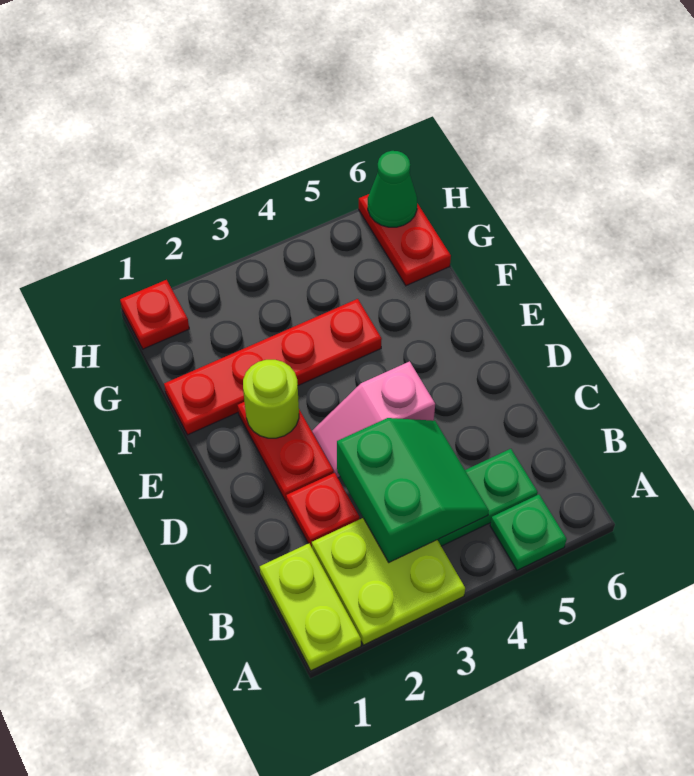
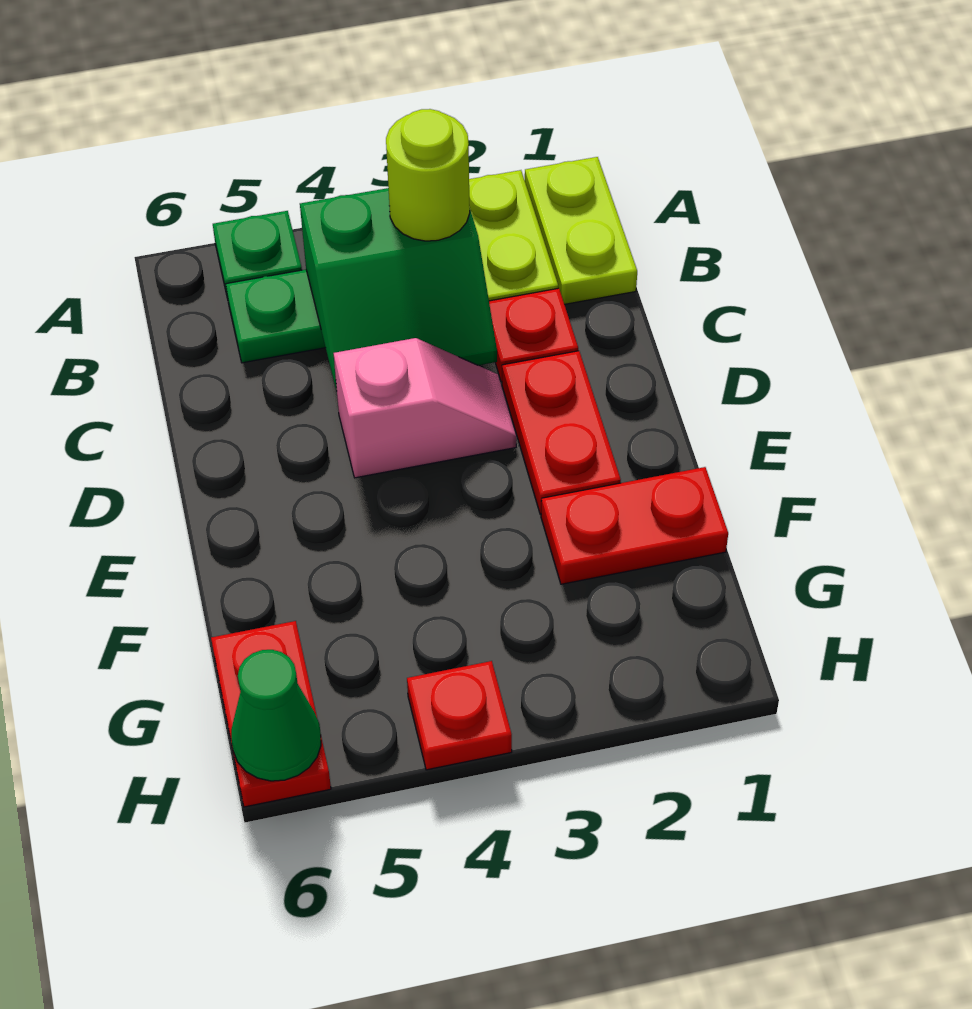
green slope B3:C4 level 2 top 3 -> green slope B3:C4 level 2 top B
lime round brick E2 level 2 -> lime round brick B3 level 3
red plate F1:F4 level 1 -> red plate F1:F2 level 1
red plate H1 level 1 -> red plate H4 level 1

